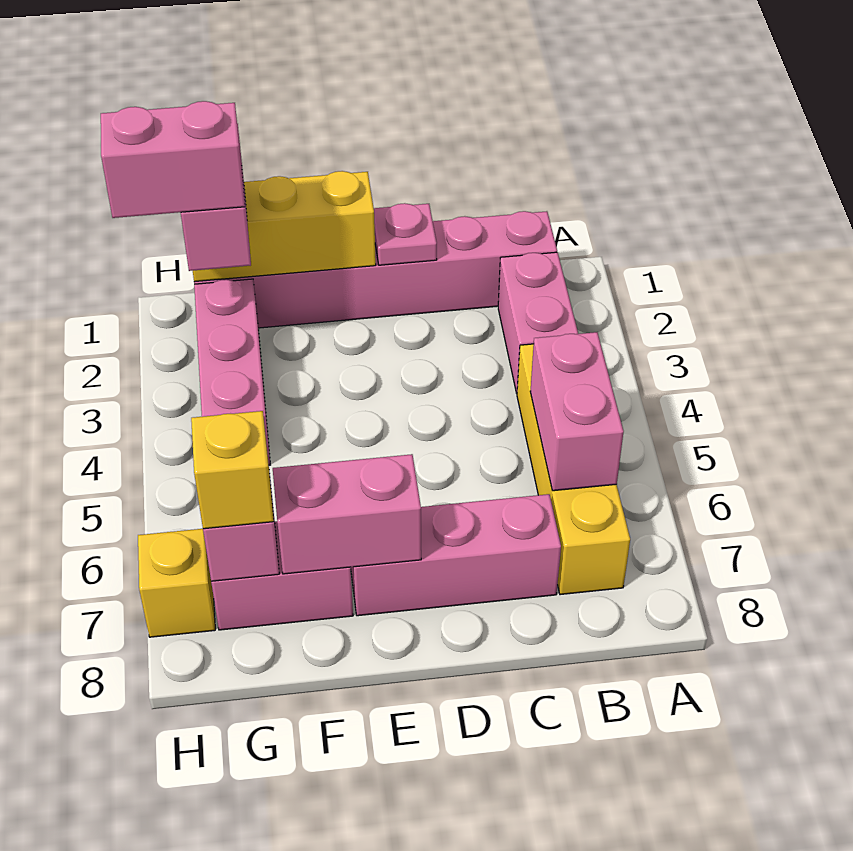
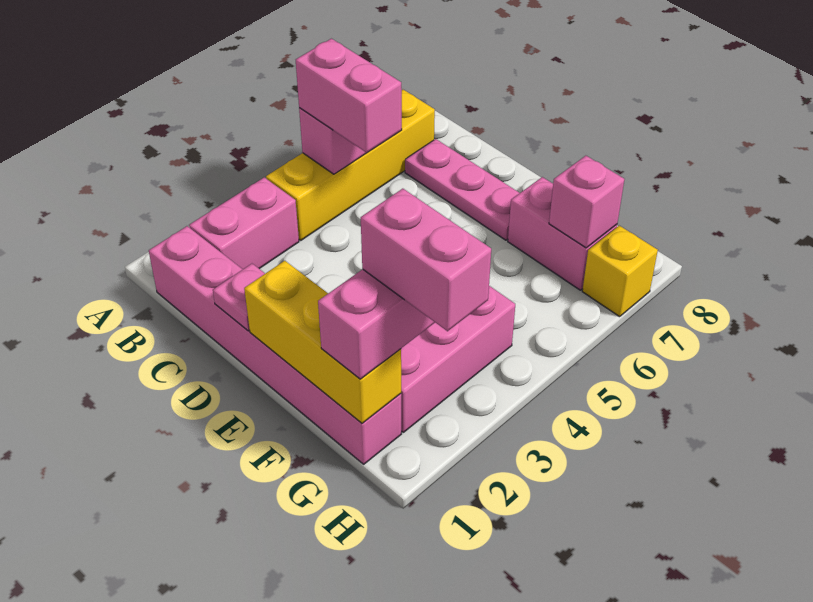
pink brick C7:E7 level 1 -> pink plate C7:E7 level 1
pink brick E7:F7 level 2 -> pink brick B5:C5 level 3
yellow brick G7 level 3 -> none

